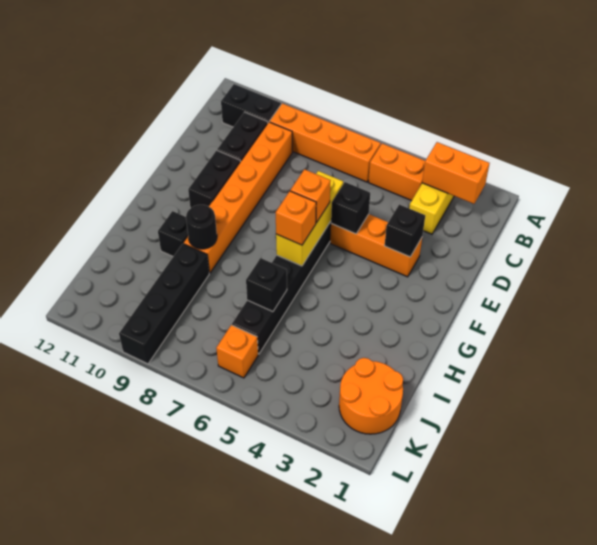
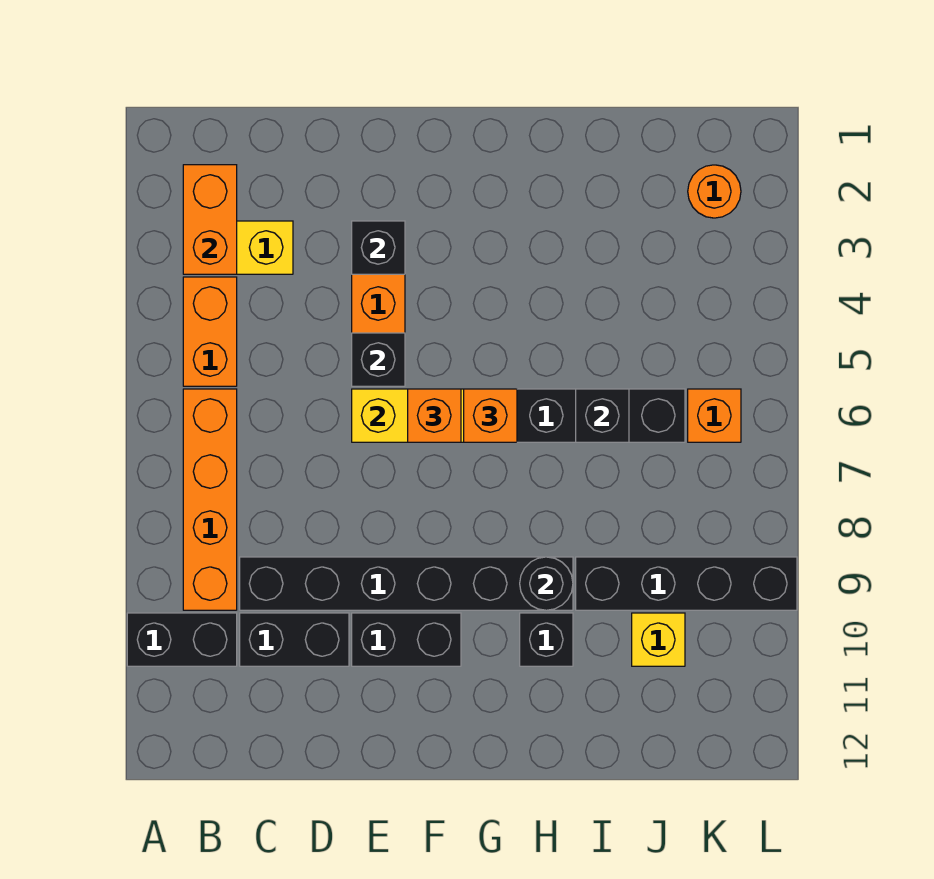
black brick B10:B11 level 1 -> black brick A10:B10 level 1
orange brick C9:H9 level 1 -> black brick C9:H9 level 1
orange round brick J1:K2 level 1 -> orange round brick K2 level 1
none -> yellow brick J10 level 1

